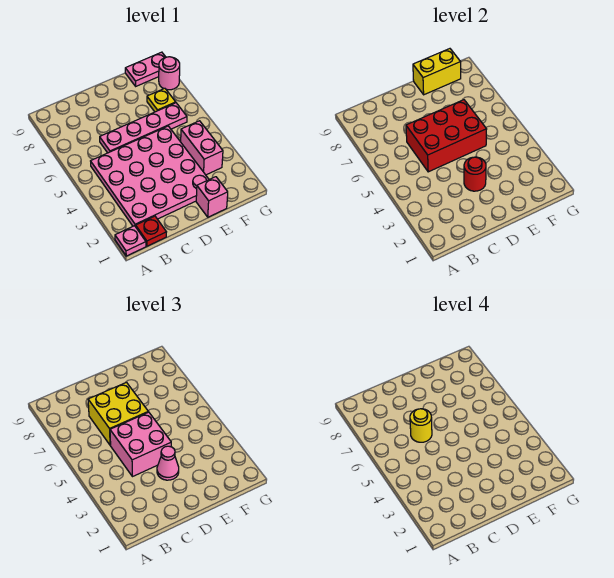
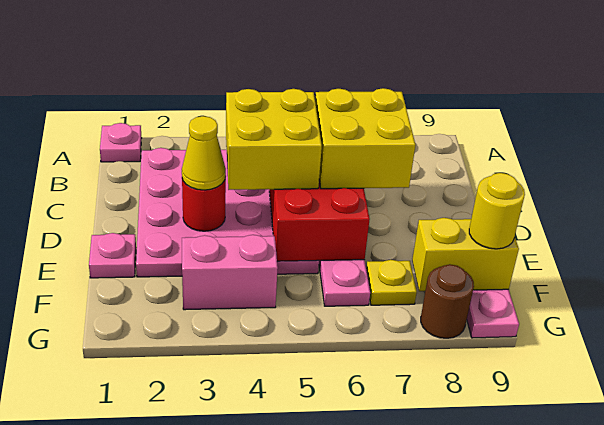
red plate B1 level 1 -> none
pink brick C4:D5 level 3 -> yellow brick C4:D5 level 3
yellow round brick C6 level 4 -> yellow round brick F9 level 3
pink cone D3 level 3 -> yellow cone D3 level 3
pink brick E1 level 1 -> pink plate E1 level 1
yellow brick E9:F9 level 2 -> yellow brick F8:F9 level 2
pink round brick G8 level 1 -> brown round brick G8 level 1

